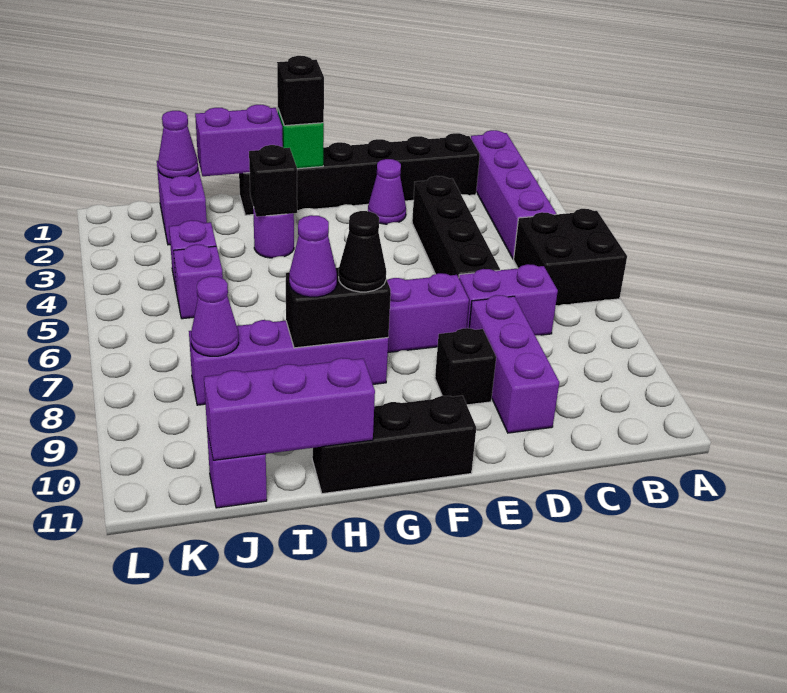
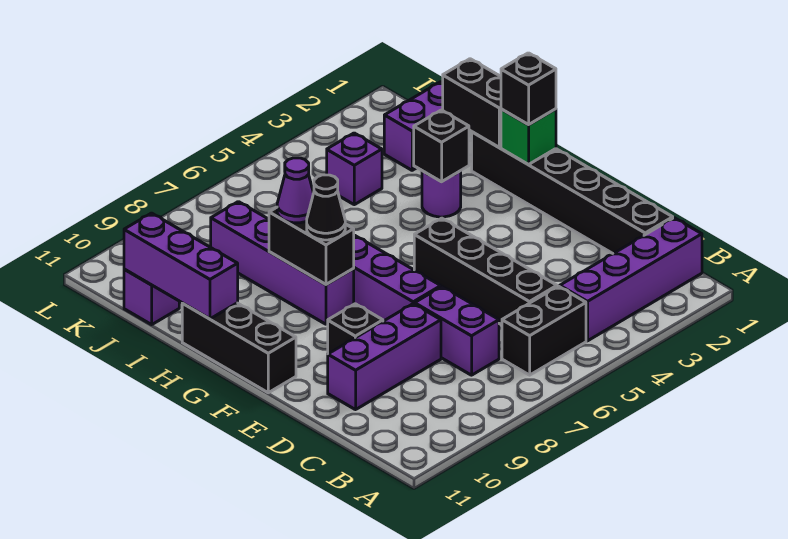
black brick A5:B6 level 1 -> black brick B5:B6 level 1
black brick D3:D6 level 1 -> black brick C5:F5 level 1
purple cone E2 level 1 -> none
purple brick H1:I1 level 2 -> black brick H1:I1 level 2
purple cone J1 level 2 -> none
purple brick J5 level 1 -> none
purple cone J8 level 2 -> none

